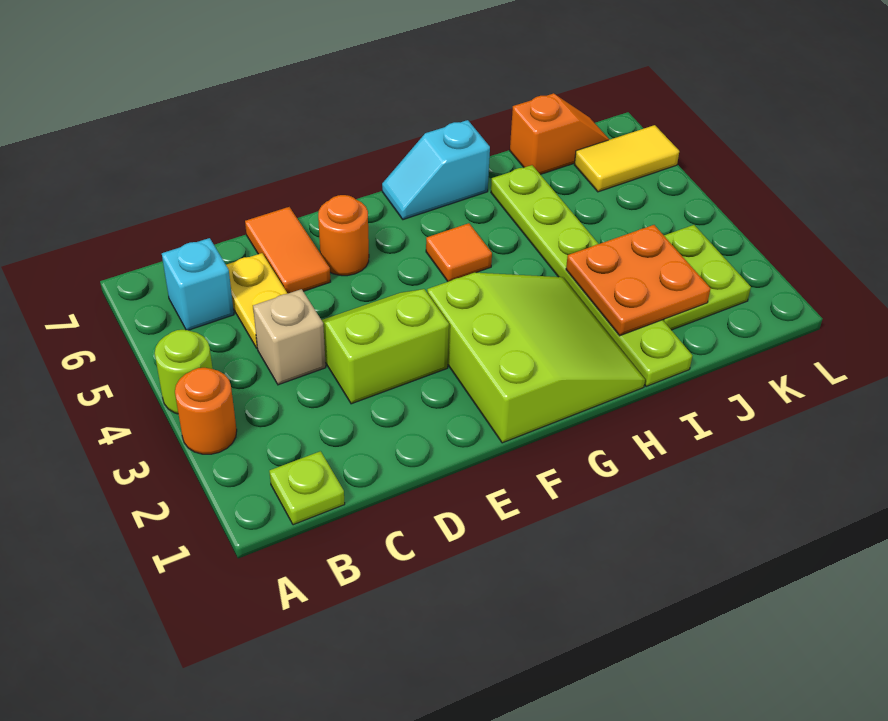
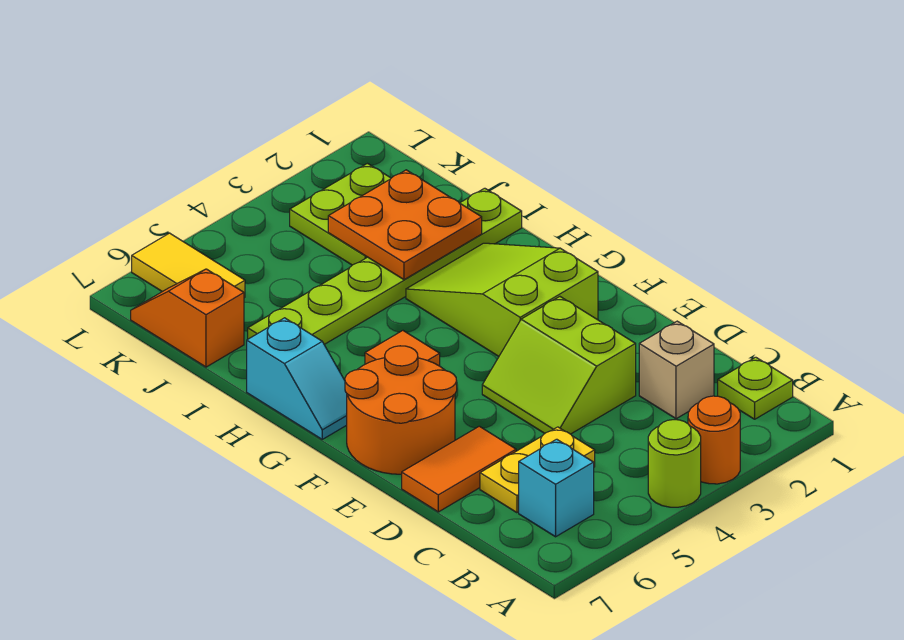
tan brick C4 level 1 -> tan brick C2 level 1
orange round brick E6 level 1 -> orange round brick E6:F7 level 1
lime slope F1:H3 level 1 top F -> lime slope F2:H3 level 1 top F

